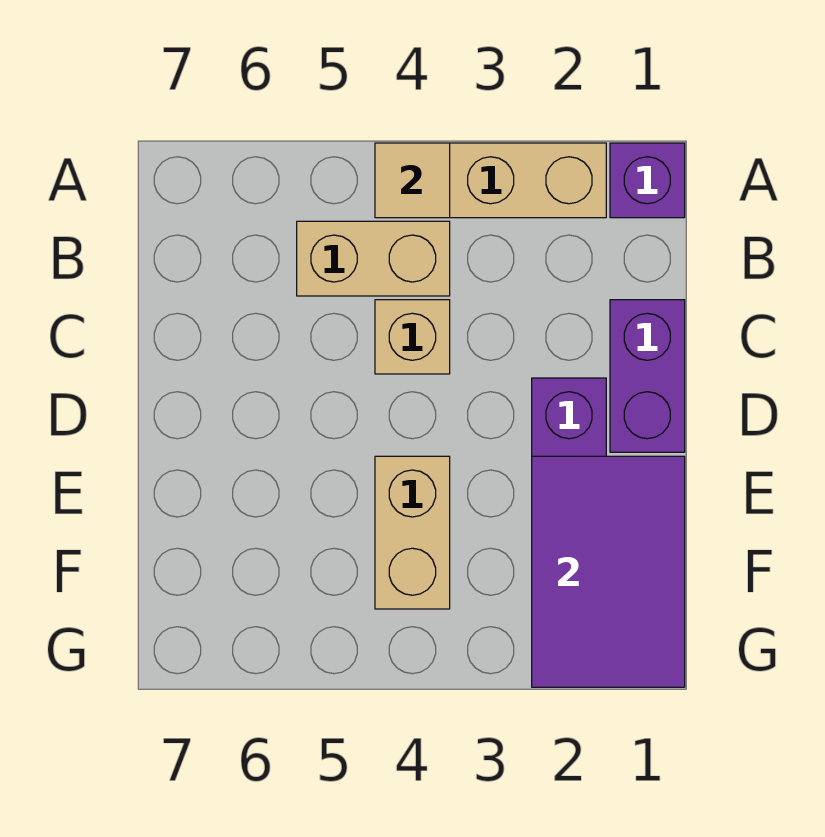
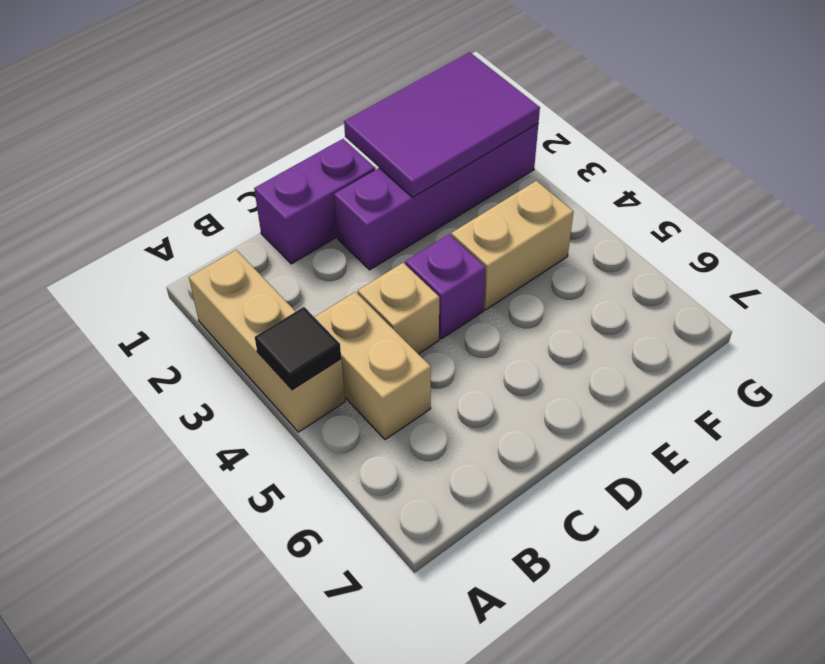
purple brick A1 level 1 -> purple brick D4 level 1
tan tile A4 level 2 -> black tile A4 level 2

